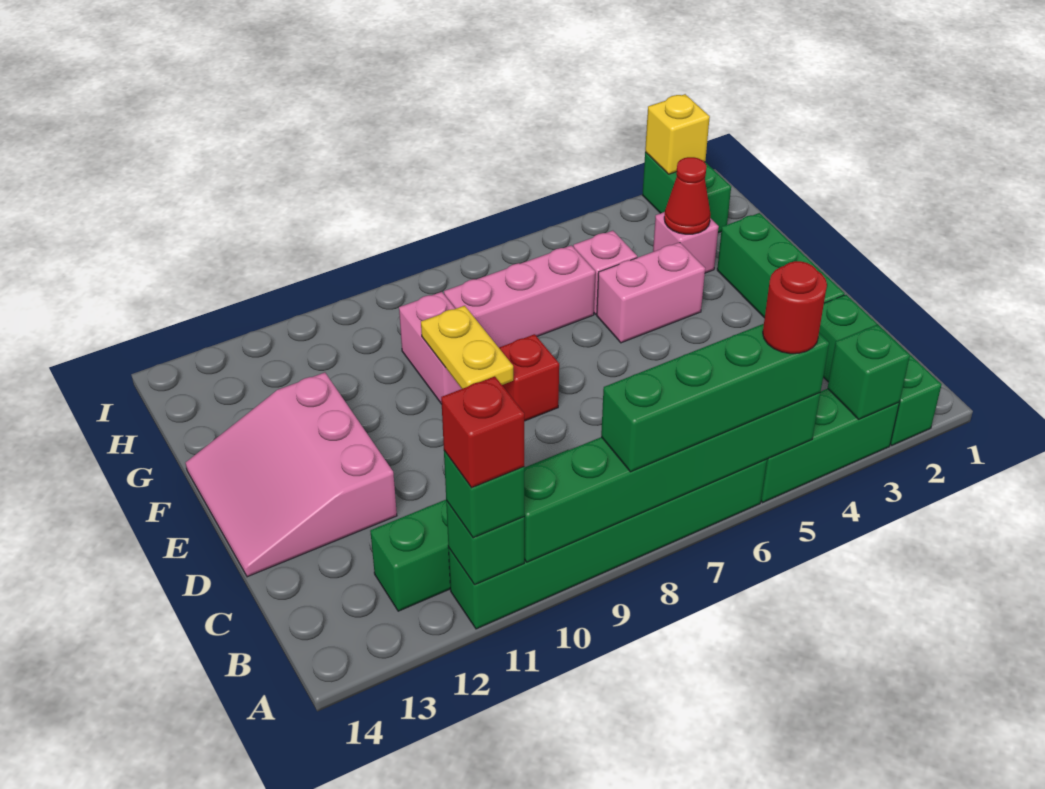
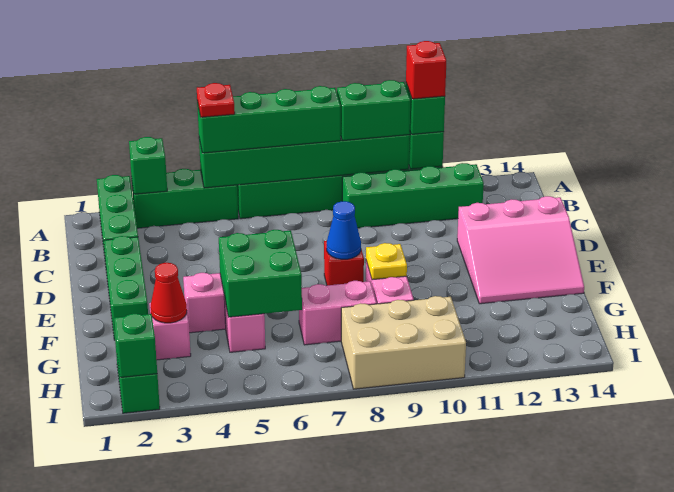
red round brick A5 level 4 -> red plate A5 level 4
none -> green brick A9:A10 level 3
pink slope D12:F14 level 1 top 12 -> pink slope D12:F14 level 1 top D
none -> blue cone E8 level 2
yellow plate E9:F9 level 2 -> yellow plate F9 level 2
none -> green brick F5:G6 level 2
pink brick G6:G8 level 1 -> pink brick G7:G8 level 1
none -> tan brick H8:I10 level 1
yellow brick I2 level 2 -> green brick I2 level 2

